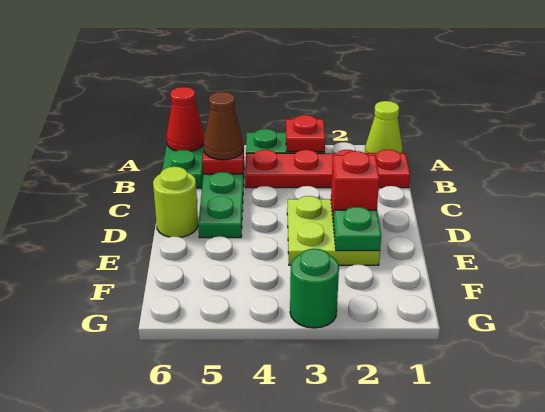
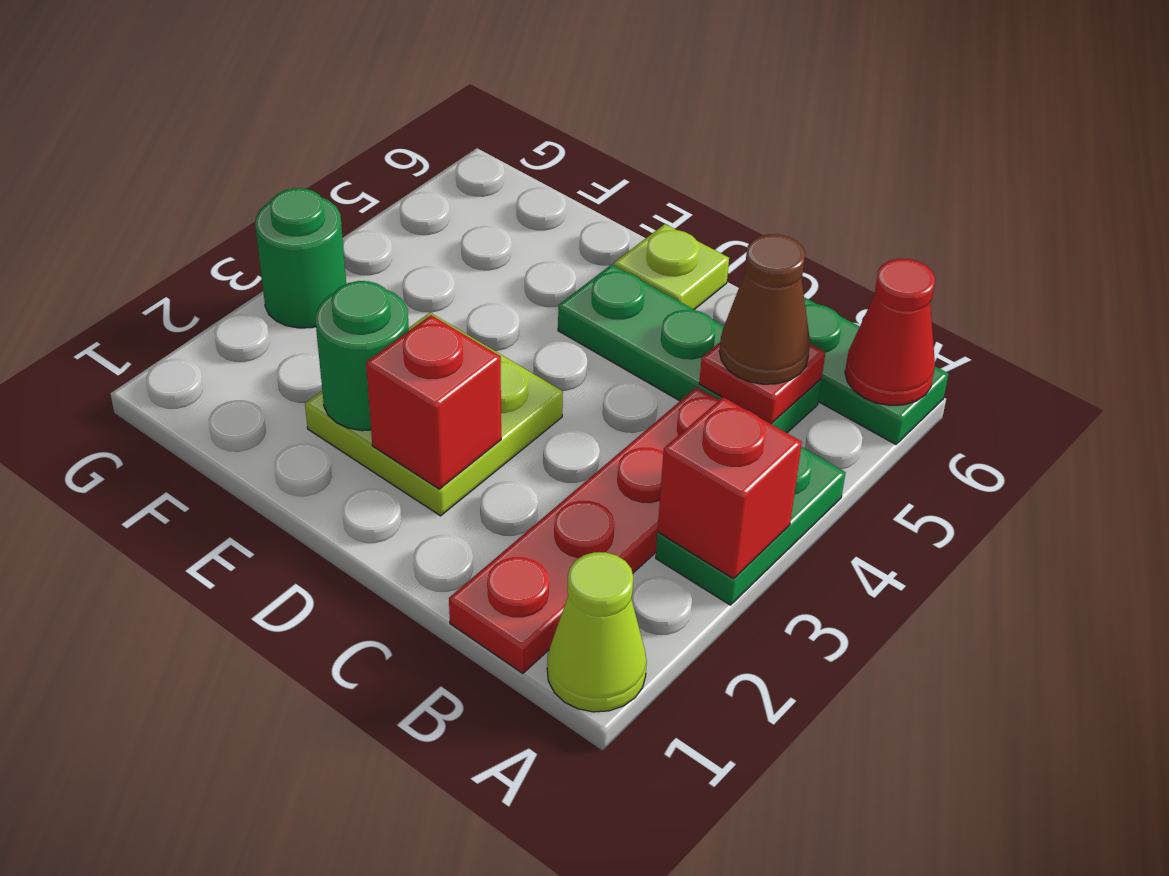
red plate A3 level 2 -> red brick A3 level 2
lime round brick D6 level 1 -> lime plate D6 level 1
green plate E2 level 2 -> green round brick E2 level 2

